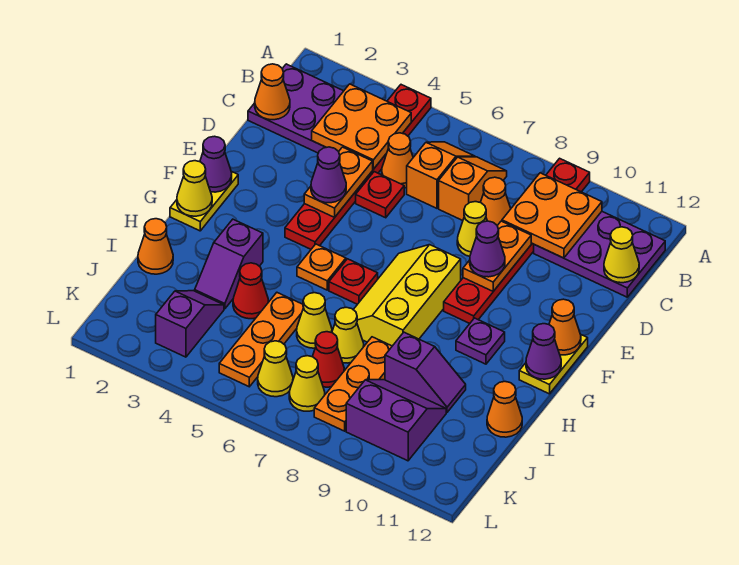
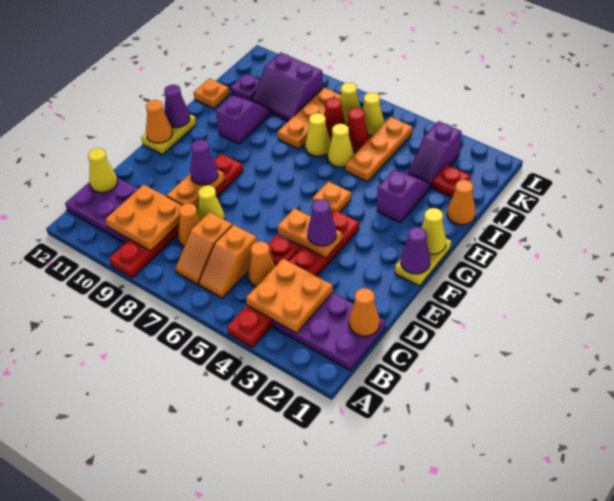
orange plate D4:E4 level 2 -> orange plate E4:E5 level 2
yellow slope F7:H8 level 1 top 8 -> none
red plate G6 level 1 -> red plate J2 level 1
purple plate G10 level 1 -> purple plate J11 level 1
red cone I4 level 1 -> red cone J6 level 1
purple slope I9:I10 level 1 top 9 -> purple slope H10:I10 level 1 top H
orange cone I12 level 1 -> orange plate I12 level 1

